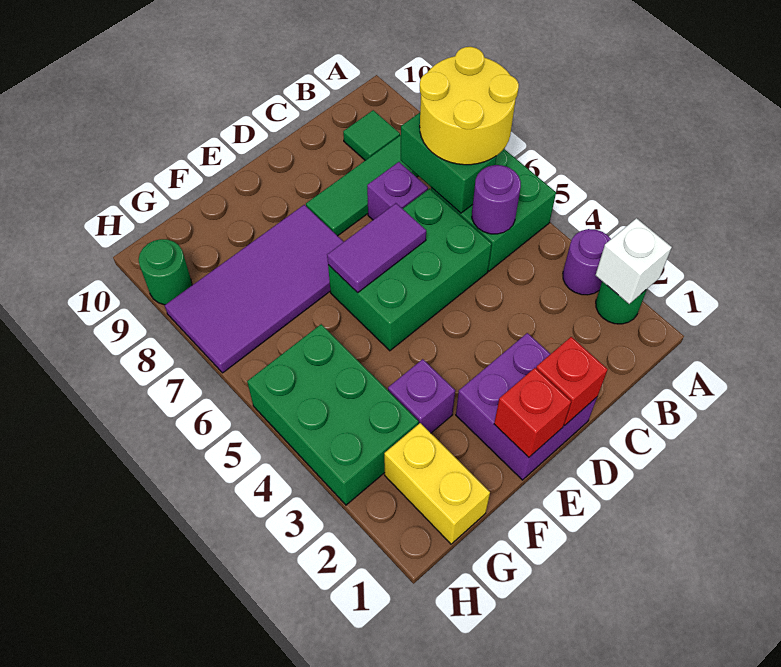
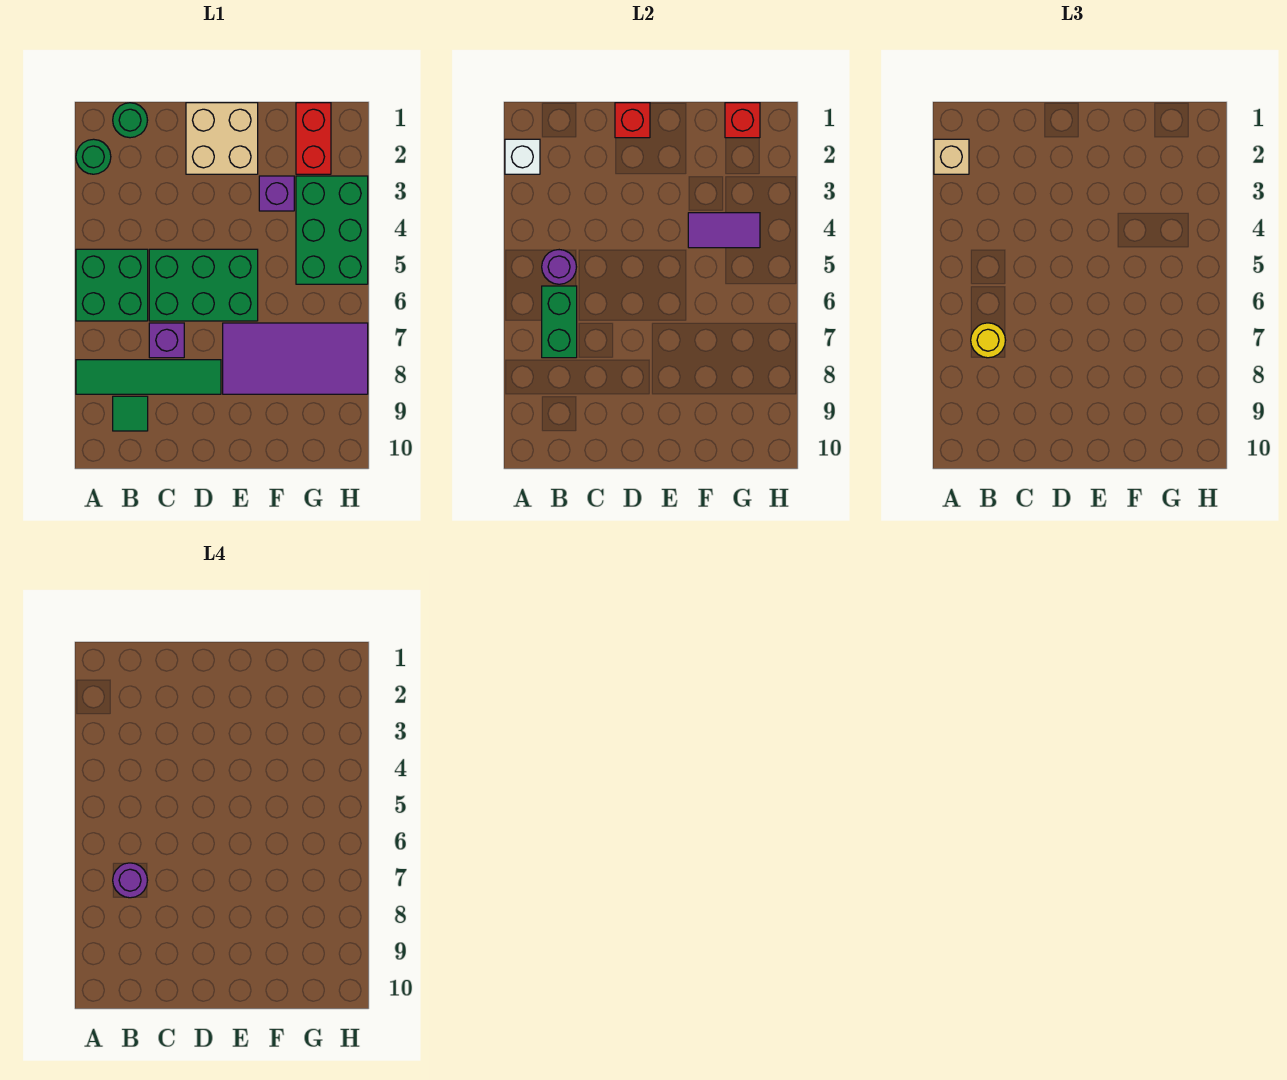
none -> tan brick A2 level 3
purple round brick A3 level 1 -> purple round brick B7 level 4
yellow round brick A6:B7 level 3 -> yellow round brick B7 level 3
purple brick D1:E2 level 1 -> tan brick D1:E2 level 1
purple tile D6:E6 level 2 -> purple tile F4:G4 level 2
red brick E1 level 2 -> red brick G1 level 2
yellow brick G1:G2 level 1 -> red brick G1:G2 level 1
green round brick H9 level 1 -> green round brick B1 level 1

